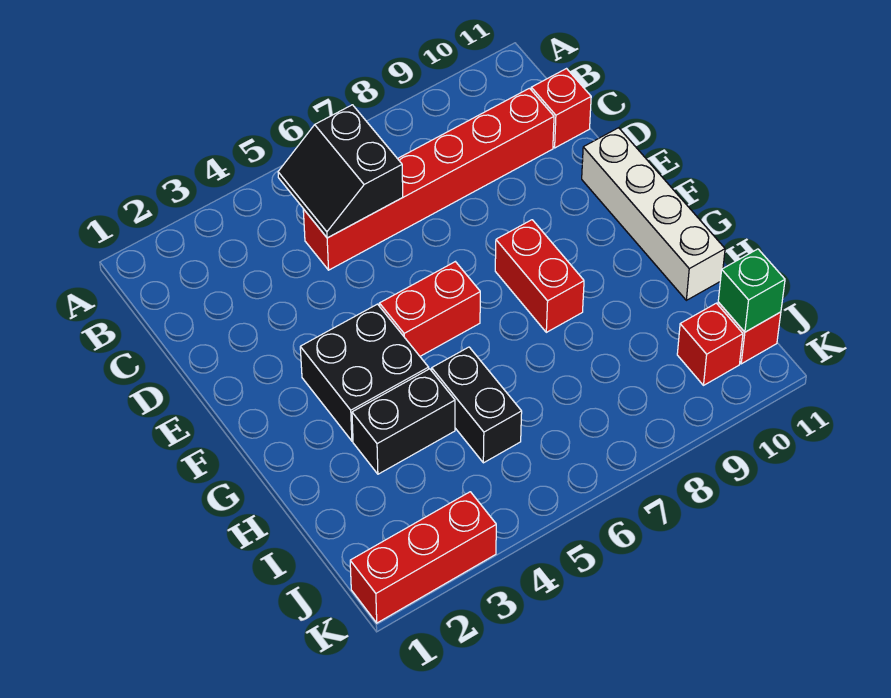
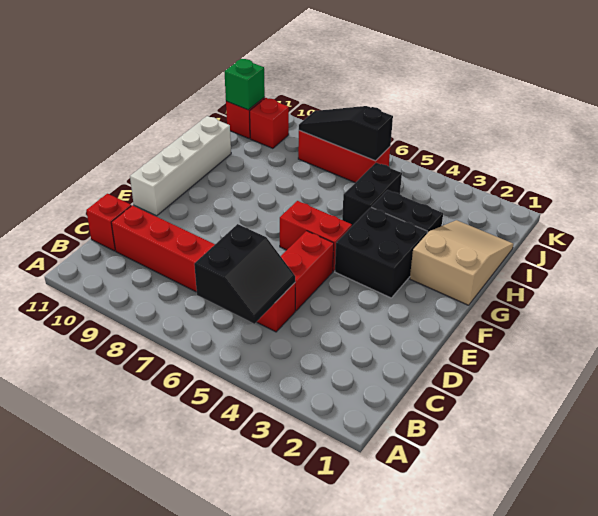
red brick F8:G8 level 1 -> red brick D5:E5 level 1
none -> tan slope G1:I2 level 1 top G
none -> black slope J6:J8 level 2 top 6
red brick K1:K3 level 1 -> red brick J6:J8 level 1

